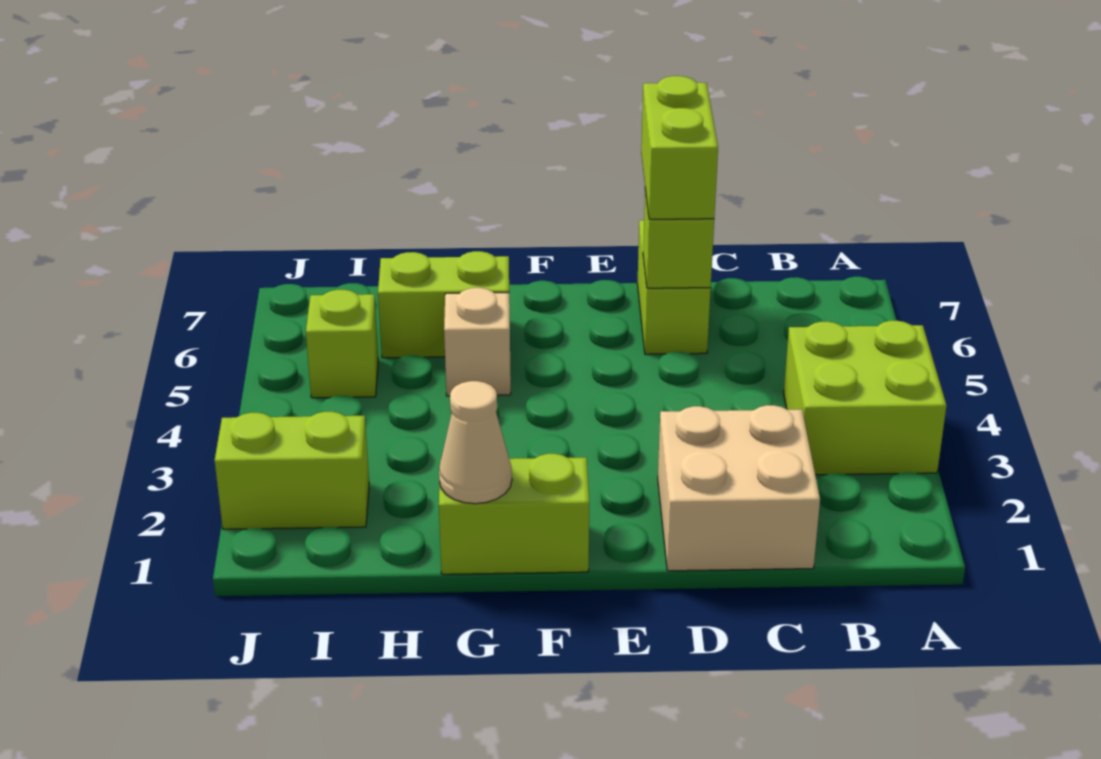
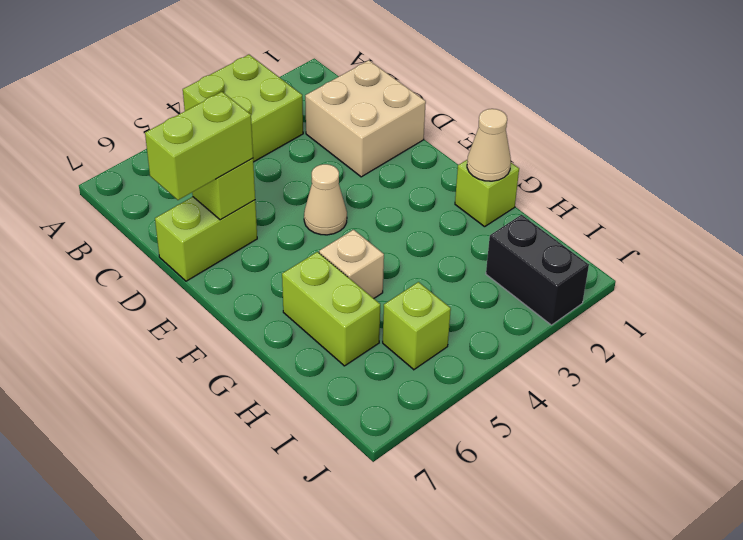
none -> tan cone E4 level 1
lime brick F1:G1 level 1 -> lime brick G1 level 1
lime brick I2:J2 level 1 -> black brick I2:J2 level 1

